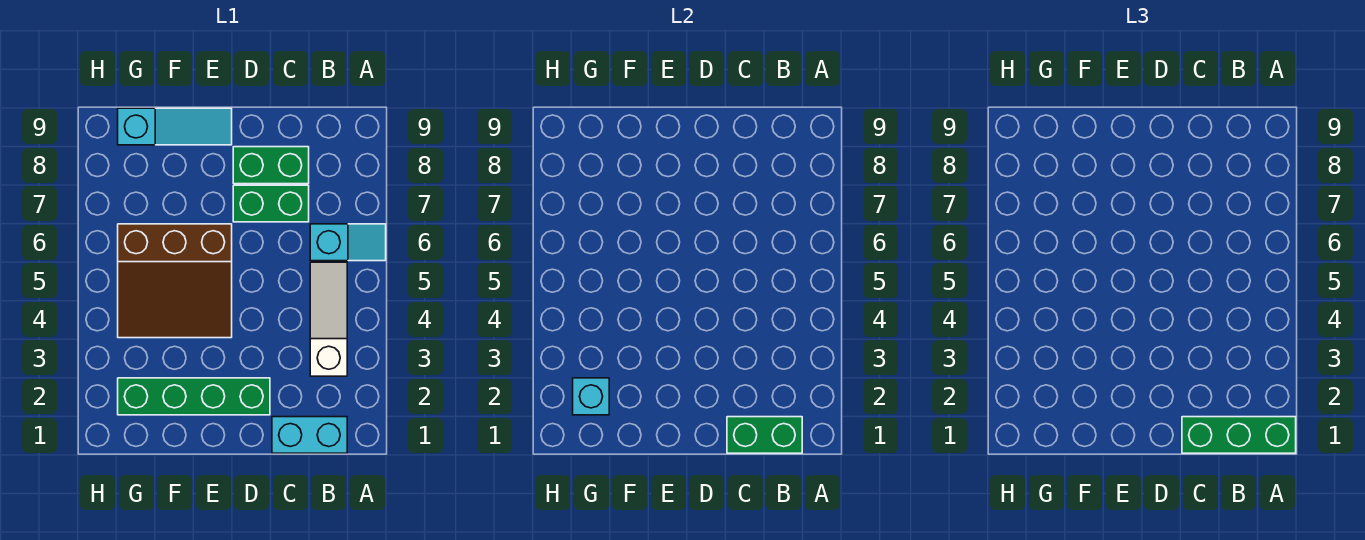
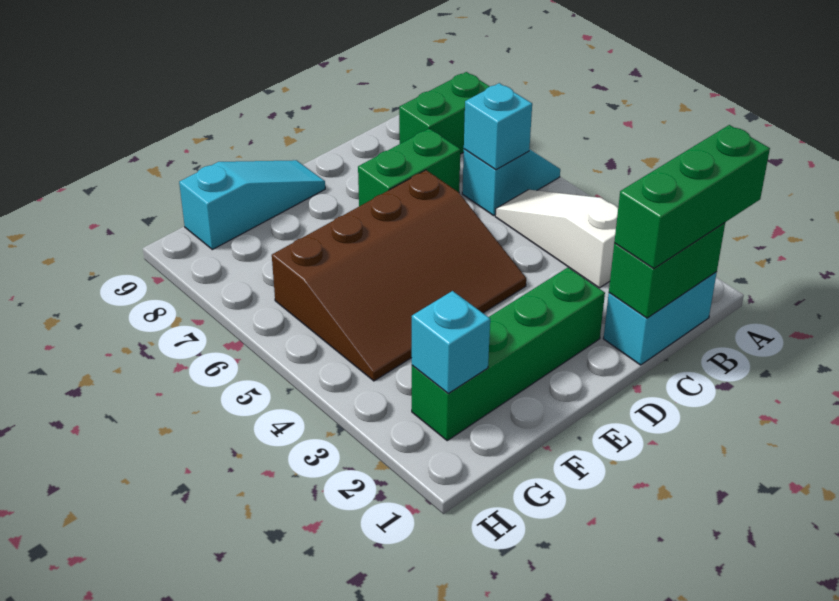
none -> cyan brick B6 level 2
green brick C8:D8 level 1 -> green brick A8:B8 level 1
brown slope E4:G6 level 1 top 6 -> brown slope D4:G6 level 1 top 6

